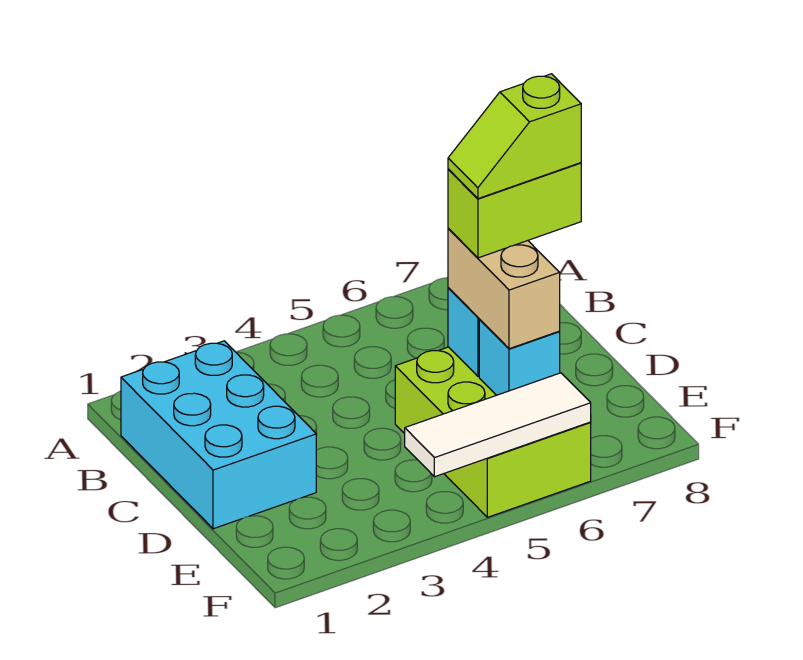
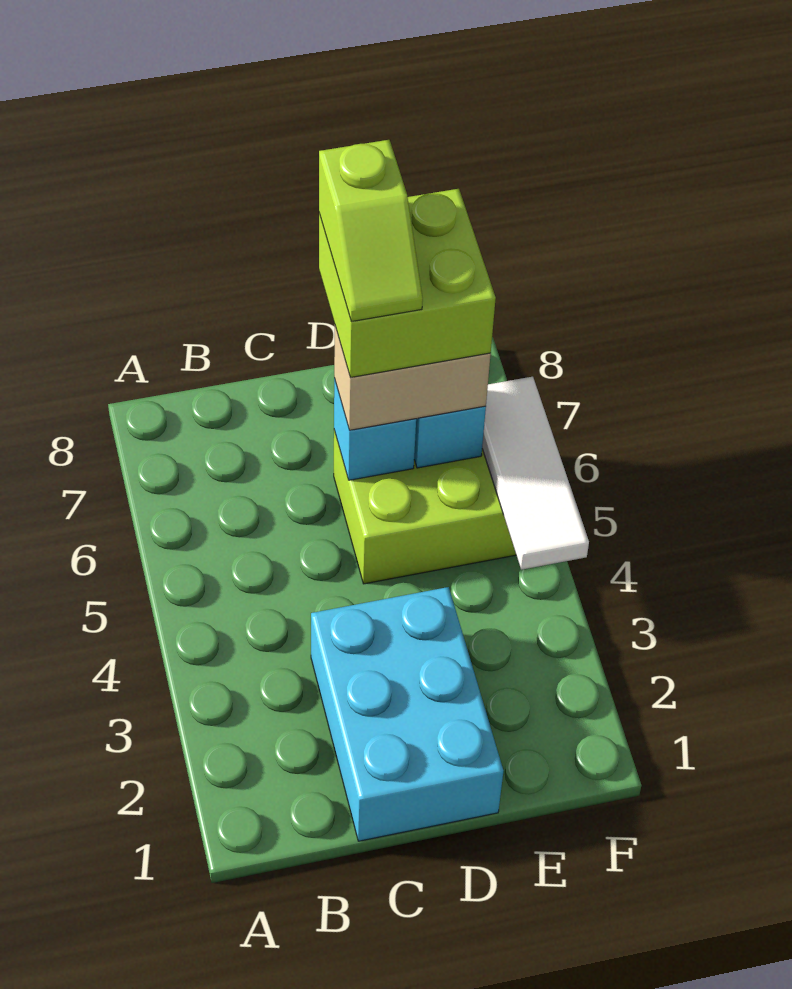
cyan brick B1:D2 level 1 -> cyan brick C1:D3 level 1
lime brick D6:D7 level 4 -> lime brick D6:E7 level 4

